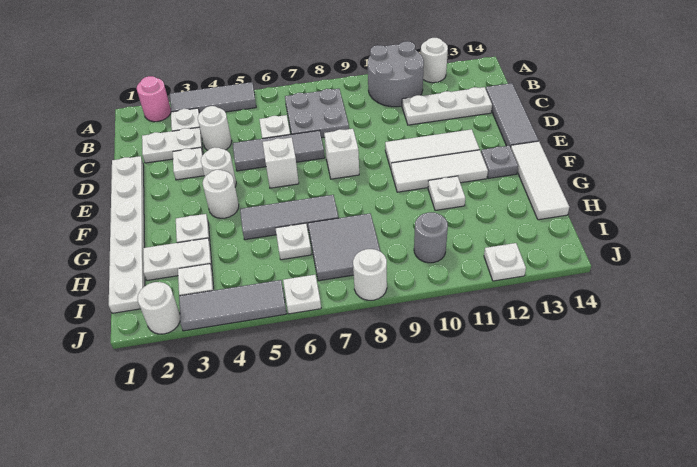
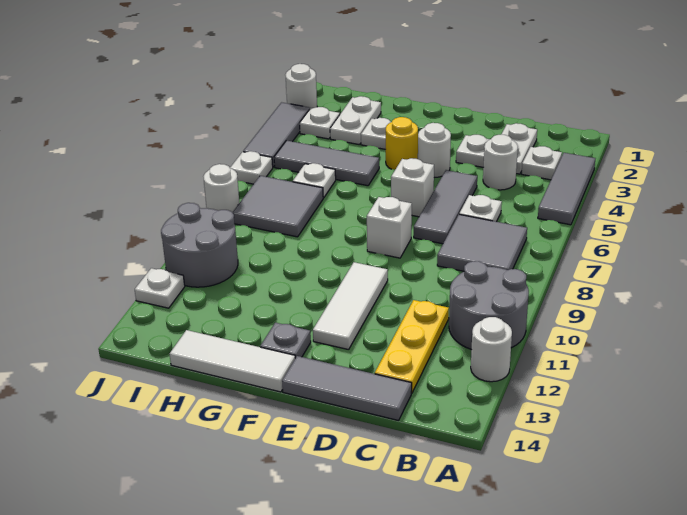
pink round brick A2 level 1 -> none
grey plate B7:C8 level 1 -> grey tile B7:C8 level 1
white plate C11:C13 level 1 -> yellow plate C11:C13 level 1
white plate D1:I1 level 1 -> none
white round brick F4 level 1 -> yellow round brick F4 level 1
white tile F10:F12 level 1 -> none
grey tile G5:G7 level 1 -> grey tile G5:I5 level 1
white plate G11 level 1 -> none
grey round brick I10 level 1 -> grey round brick I10:J11 level 1

